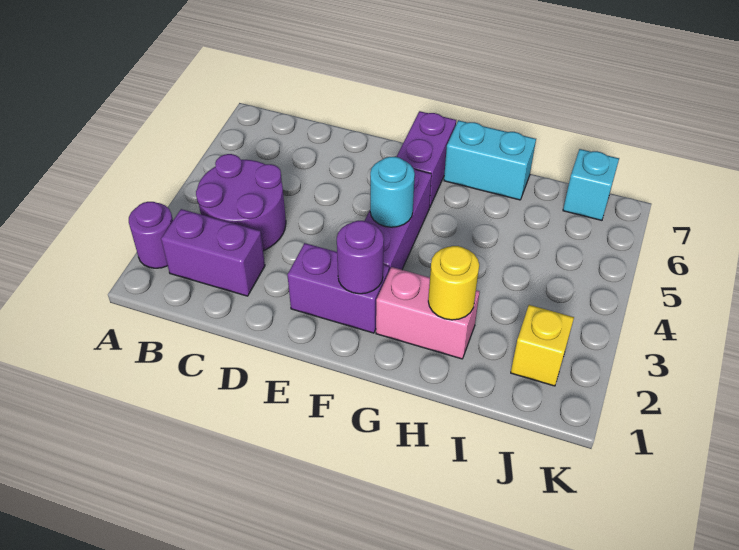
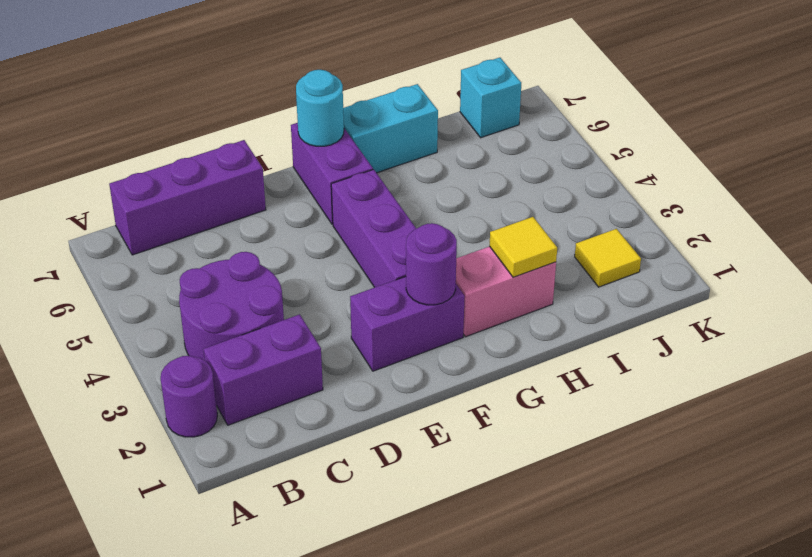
none -> purple brick B7:D7 level 1
cyan round brick F4 level 2 -> cyan round brick F7 level 2
yellow round brick H2 level 2 -> yellow tile H2 level 2
yellow brick J2 level 1 -> yellow tile J2 level 1

